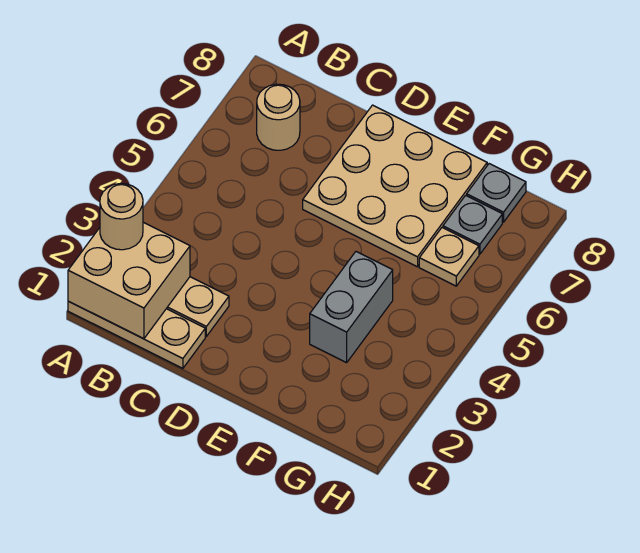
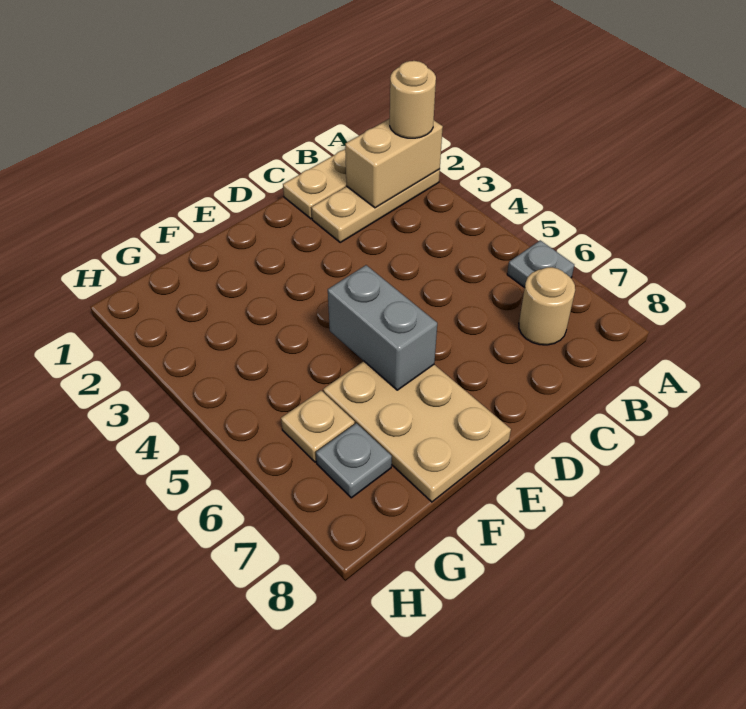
tan brick A1:B2 level 2 -> tan brick A2:B2 level 2
tan plate D6:F8 level 1 -> tan plate E6:F8 level 1
grey brick F3:F4 level 1 -> grey brick E5:E6 level 2
grey plate G8 level 1 -> grey plate A6 level 1

